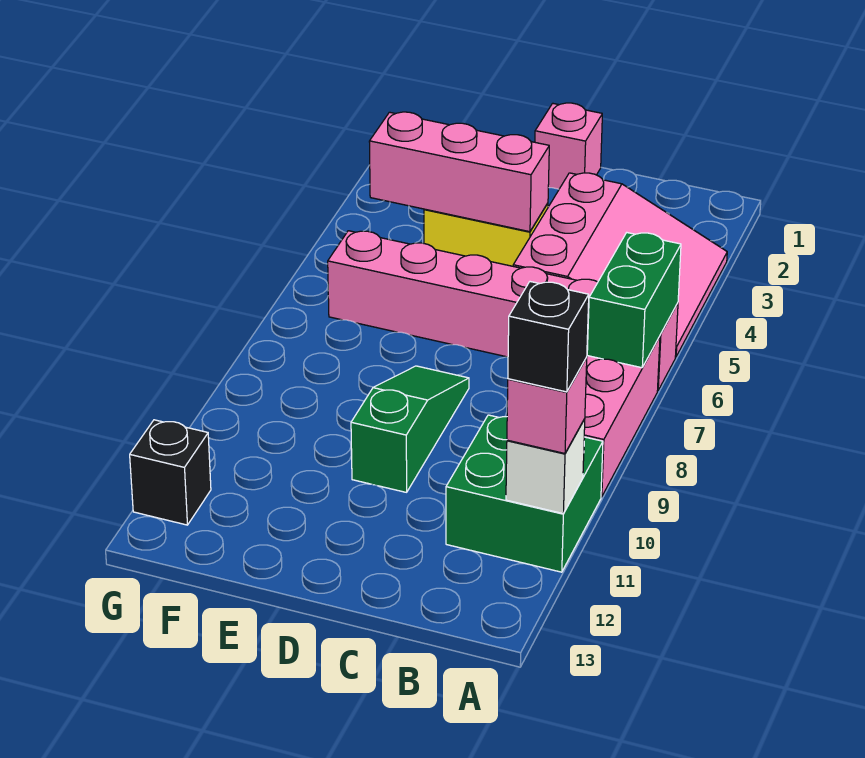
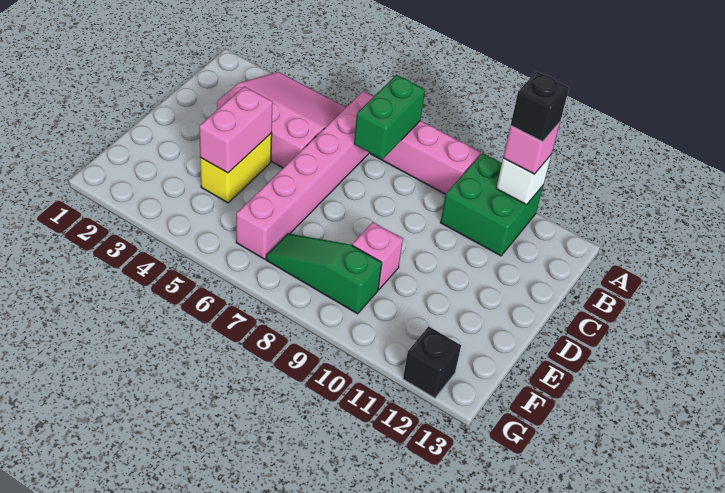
green brick A6:A7 level 2 -> green brick A7:B7 level 2
pink brick D1 level 1 -> pink brick E9 level 1
pink brick D4:F4 level 2 -> pink brick D4:E4 level 2
green slope D8:D10 level 1 top 10 -> green slope F7:F9 level 1 top 9

